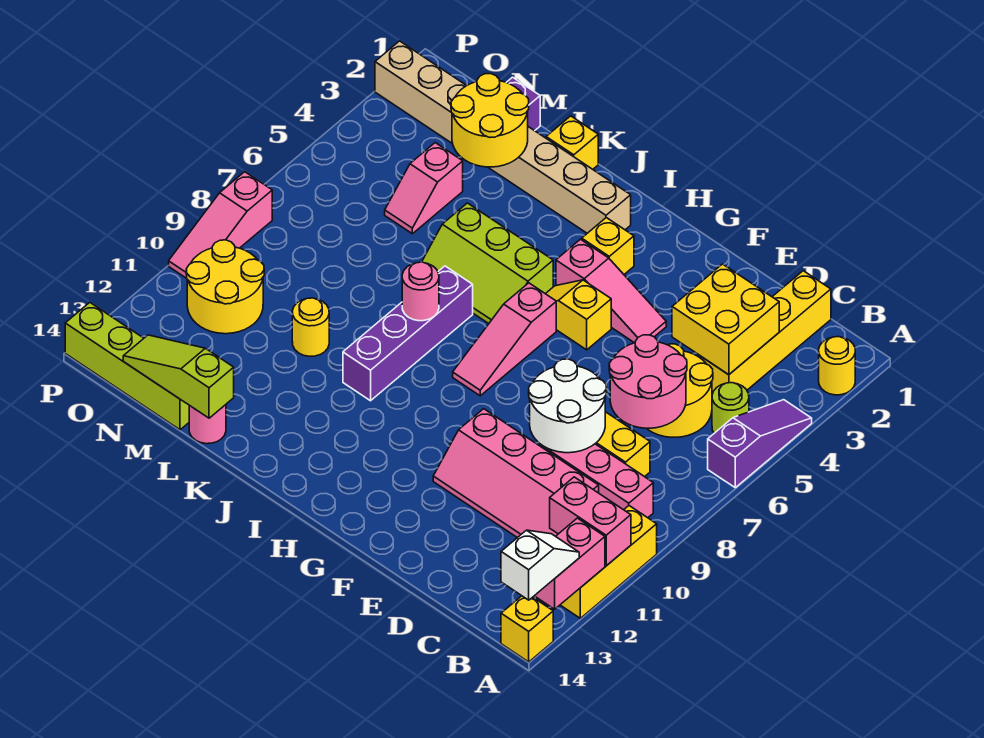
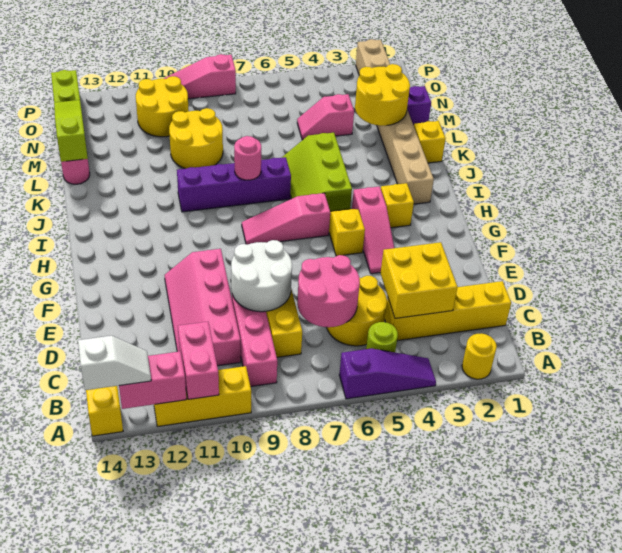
yellow round brick L10 level 1 -> yellow round brick L9:M10 level 1

